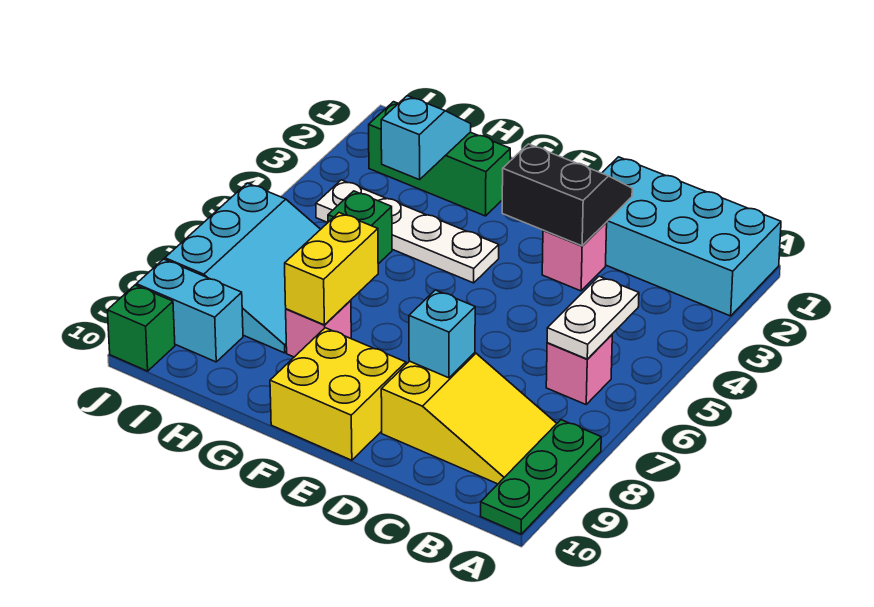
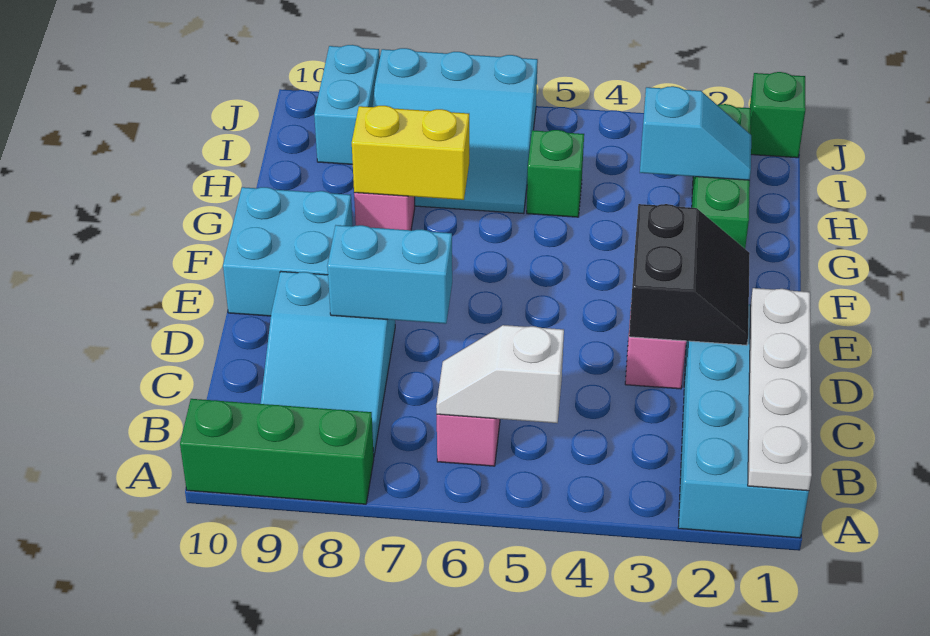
green plate A8:A10 level 1 -> green brick A8:A10 level 1
white plate B5:B6 level 2 -> white slope B5:B6 level 2 top 5
yellow slope B8:D9 level 1 top D -> cyan slope B8:D9 level 1 top D
cyan brick D8 level 2 -> cyan brick D7:D8 level 2
yellow brick E9:F10 level 1 -> cyan brick E9:F10 level 1
white plate F4:I4 level 1 -> white plate A1:D1 level 2
green brick J10 level 1 -> green brick J1 level 1

